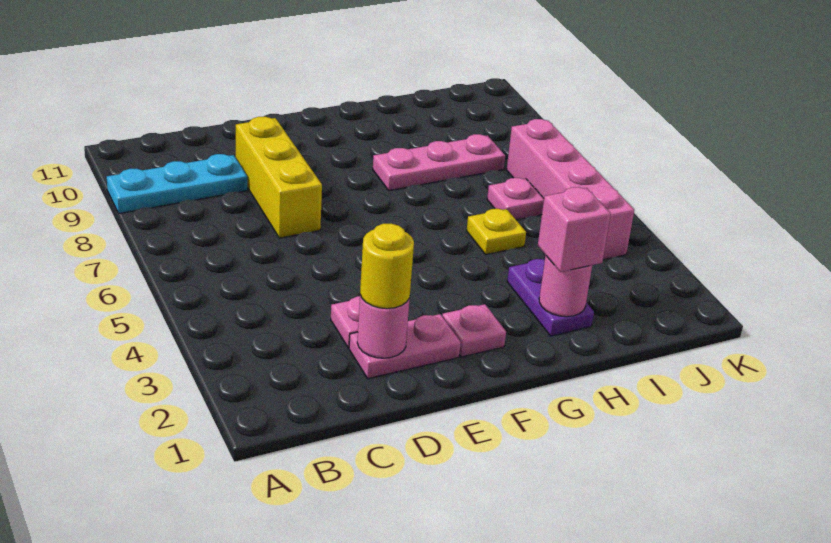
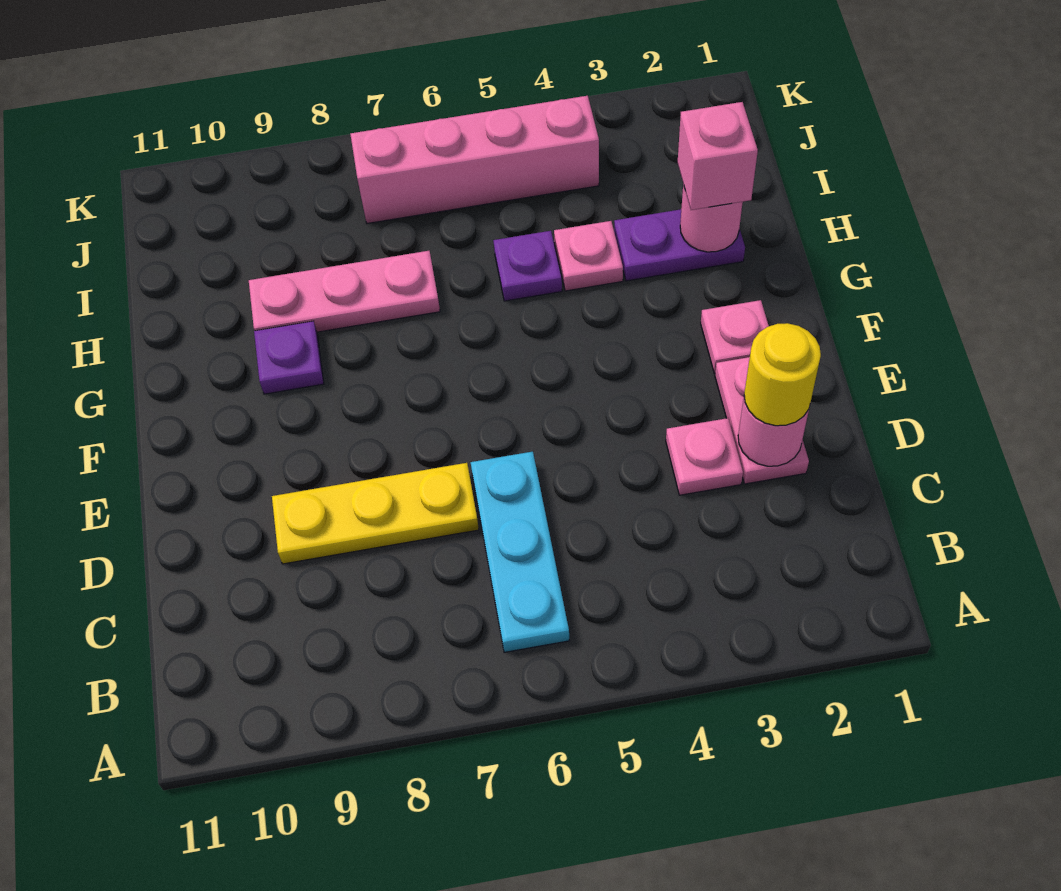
cyan plate A9:C9 level 1 -> cyan plate B6:D6 level 1
yellow brick D7:D9 level 1 -> yellow plate D7:D9 level 1
pink plate G8:I8 level 1 -> pink plate H7:H9 level 1
none -> purple plate G9 level 1
yellow plate H5 level 1 -> purple plate H5 level 1
pink plate I6 level 1 -> pink plate H4 level 1

